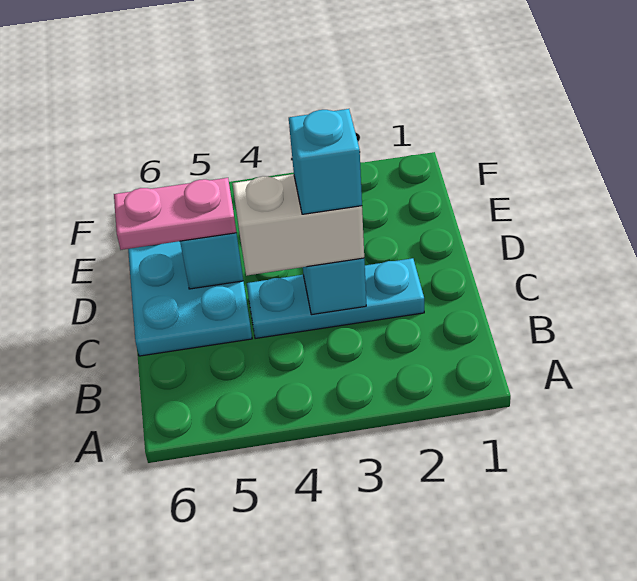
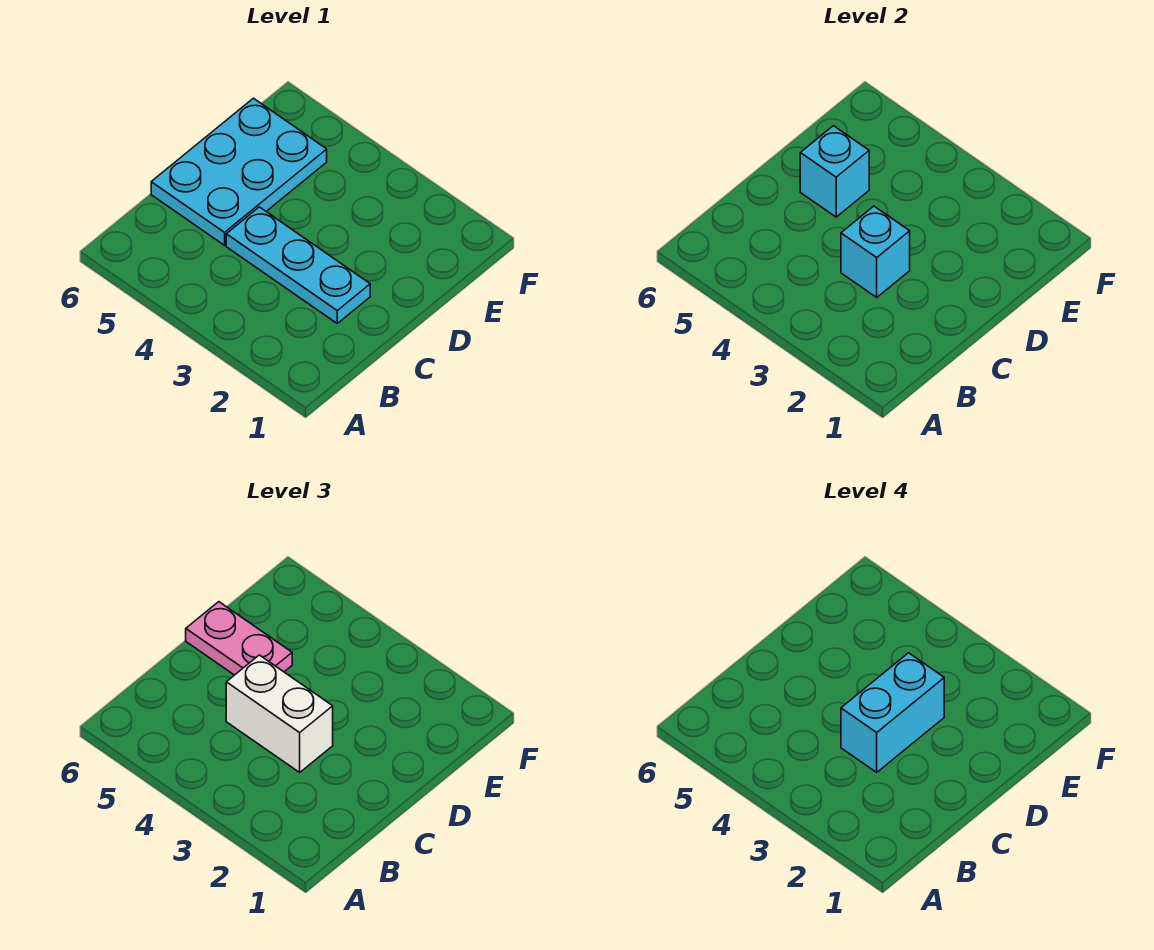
cyan brick C3 level 4 -> cyan brick C3:D3 level 4

